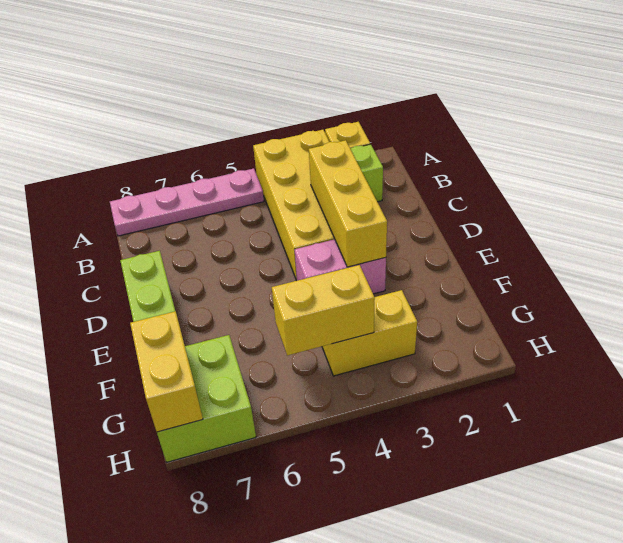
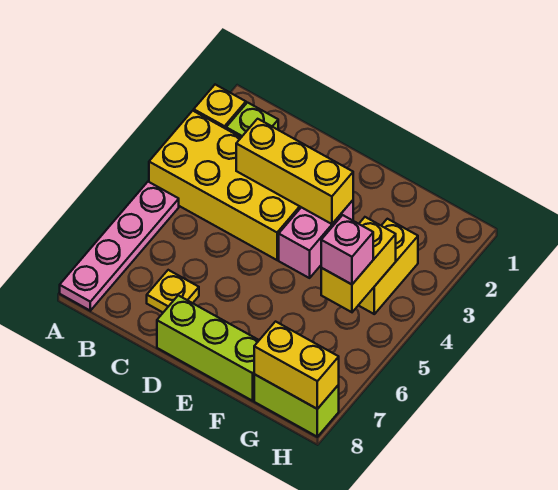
none -> yellow plate C7 level 1
none -> pink brick G5 level 3
lime brick G7:H8 level 1 -> lime brick G8:H8 level 1

